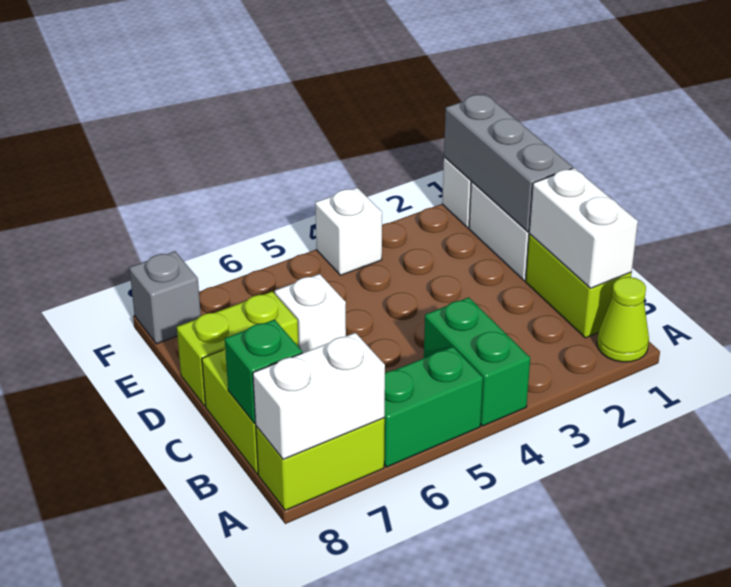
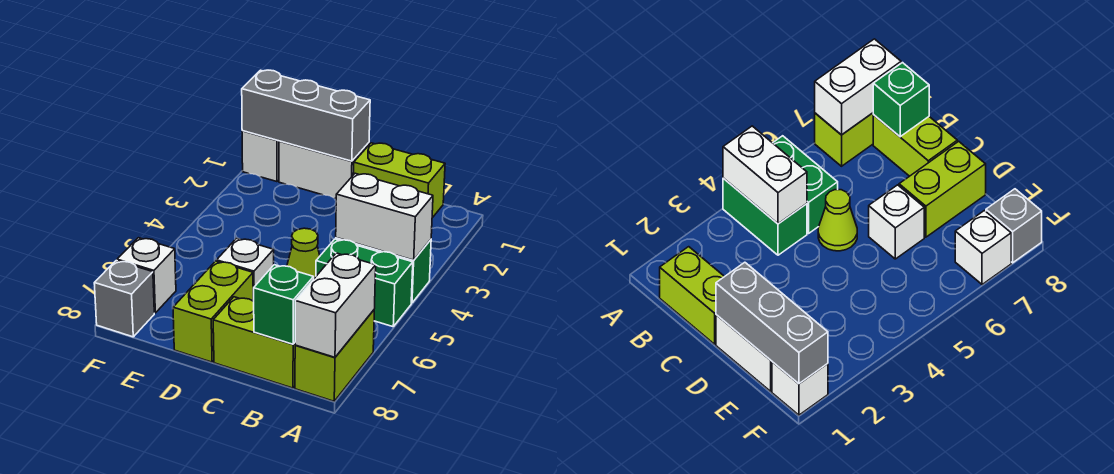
lime cone A1 level 1 -> lime cone C5 level 1
green brick A5:A6 level 1 -> green brick A5:B5 level 1
white brick B1:C1 level 2 -> white brick A4:B4 level 2
white brick F4 level 1 -> white brick F7 level 1

